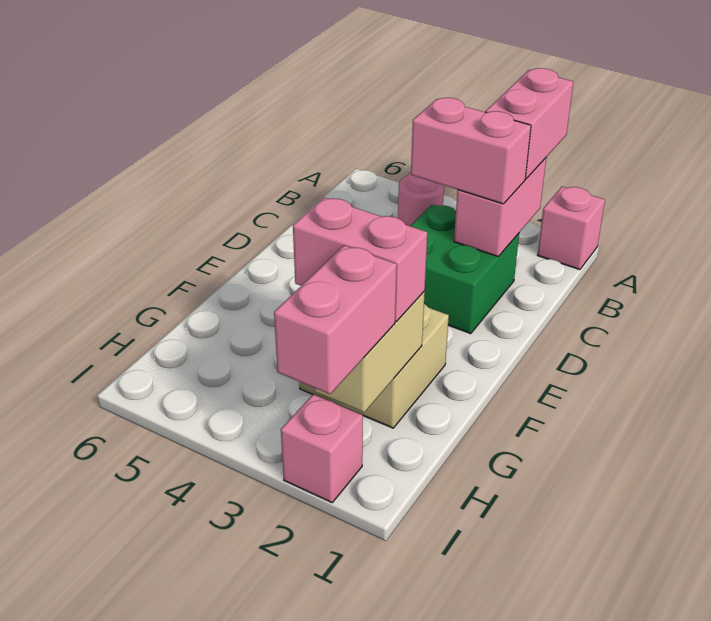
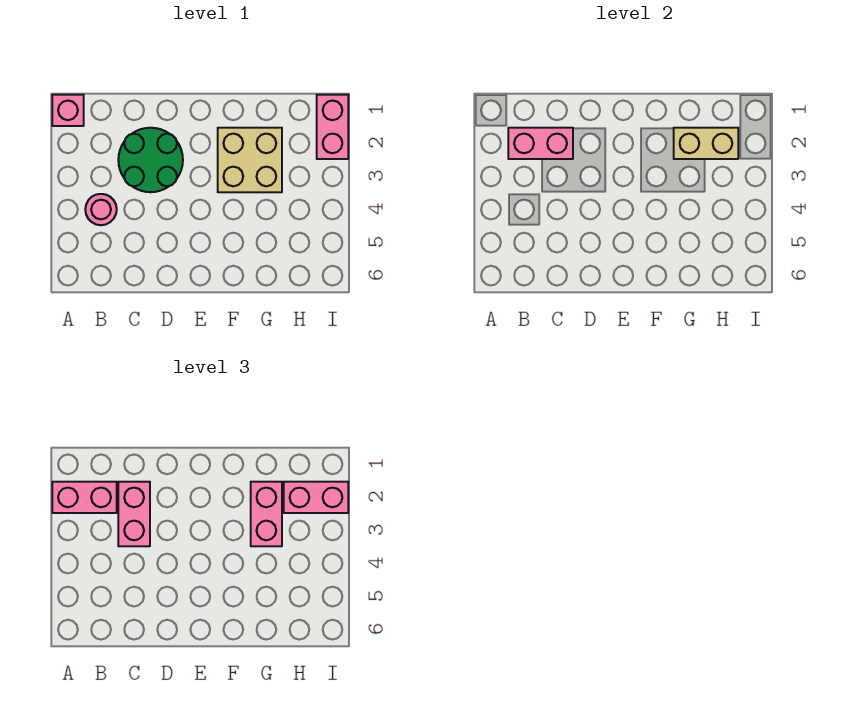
green brick C2:D3 level 1 -> green round brick C2:D3 level 1
pink brick I2 level 1 -> pink brick I1:I2 level 1

